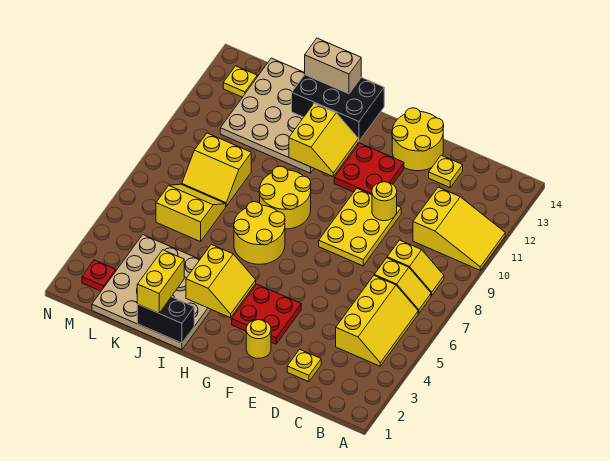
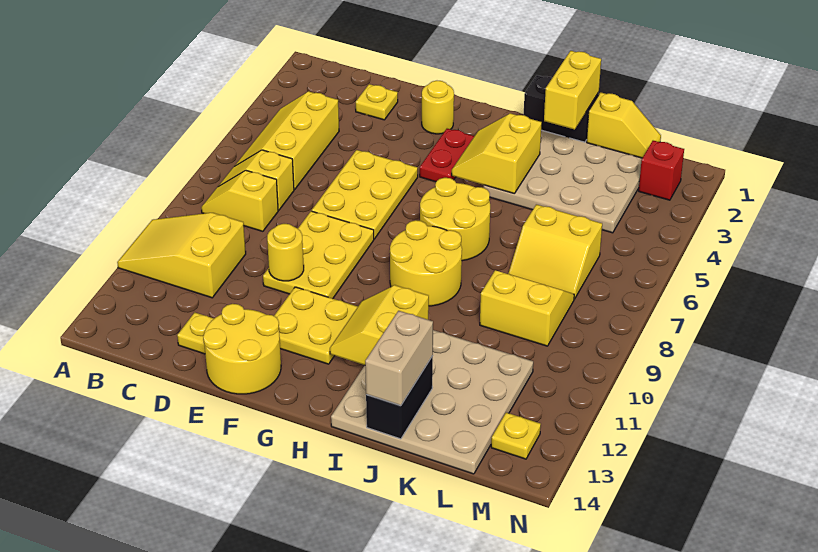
none -> yellow plate E5:F7 level 1
red plate F3:G4 level 1 -> red plate G3:G4 level 1
red plate F11:G12 level 1 -> yellow plate F11:G12 level 1
black brick H13:J14 level 2 -> black brick J13:J14 level 2
tan brick I14:J14 level 3 -> tan brick J13:J14 level 3
none -> yellow slope K1:L1 level 2 top K
red plate M2 level 1 -> red brick M2 level 1

